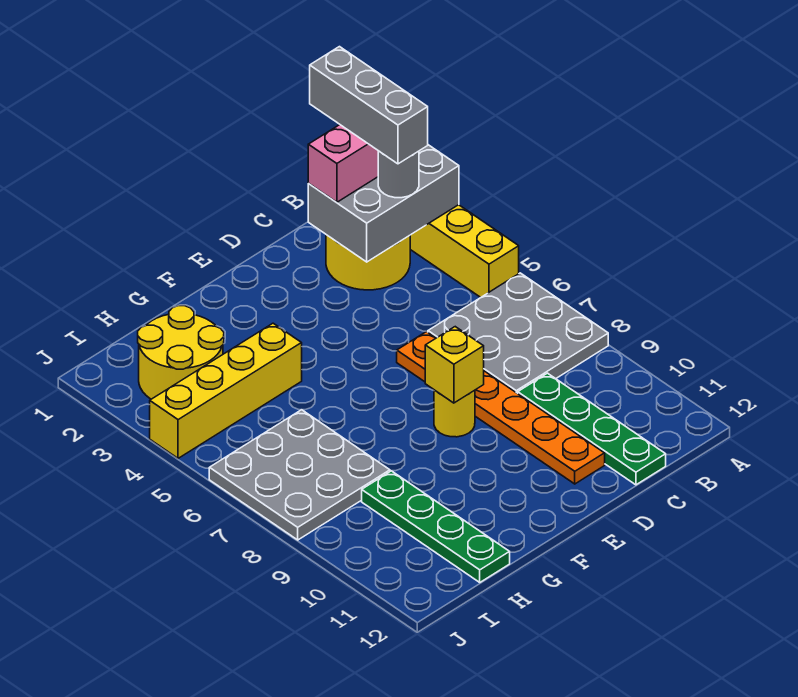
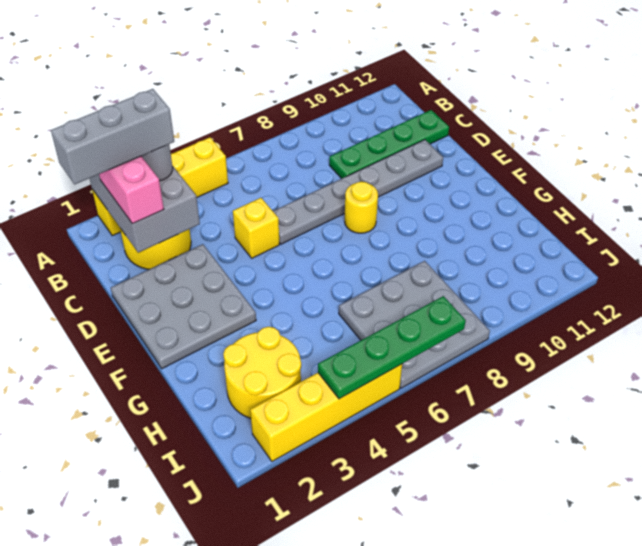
grey plate A6:C8 level 1 -> grey plate D1:F3 level 1
orange plate D6:D11 level 1 -> grey plate D6:D11 level 1
yellow brick E8 level 2 -> yellow brick D5 level 1
yellow brick G4:J4 level 1 -> yellow brick J2:J5 level 1
green plate H9:H12 level 1 -> green plate J4:J7 level 2

